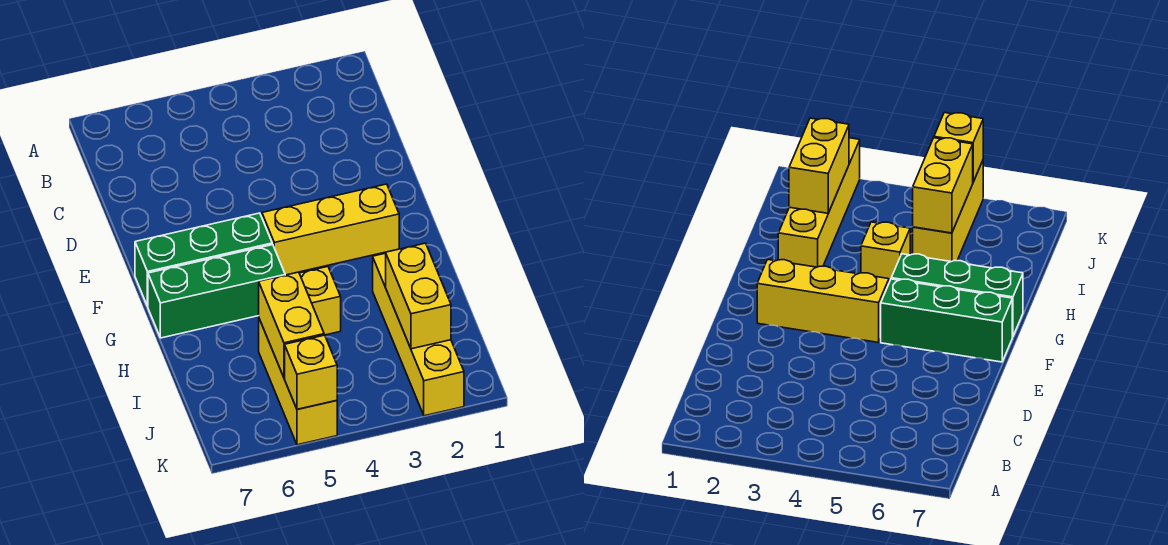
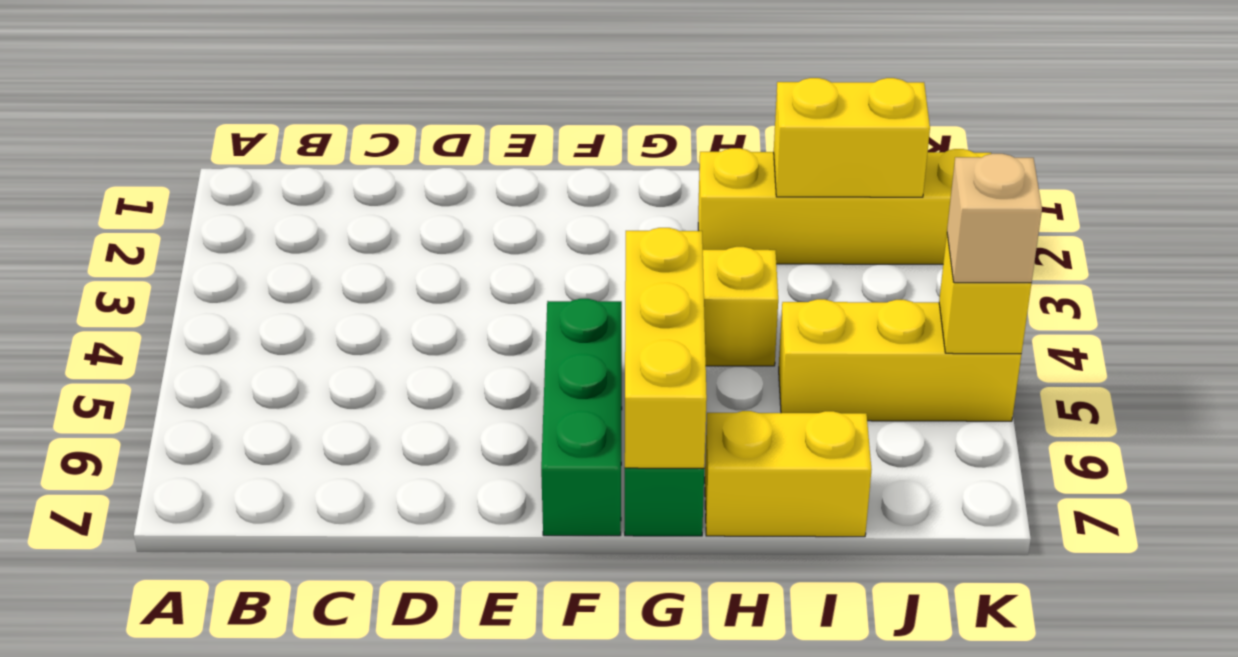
yellow brick F2:F4 level 1 -> yellow brick G5:G7 level 2
yellow brick I5:J5 level 2 -> yellow brick H7:I7 level 1
none -> tan brick K5 level 3

